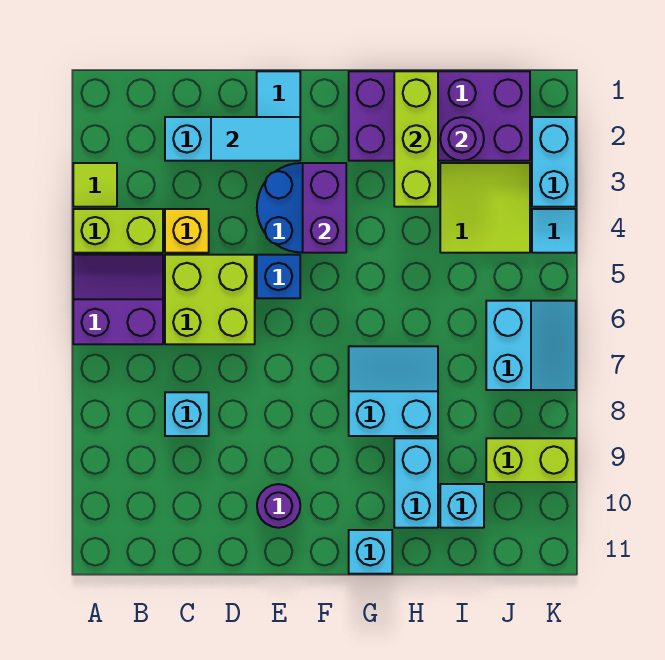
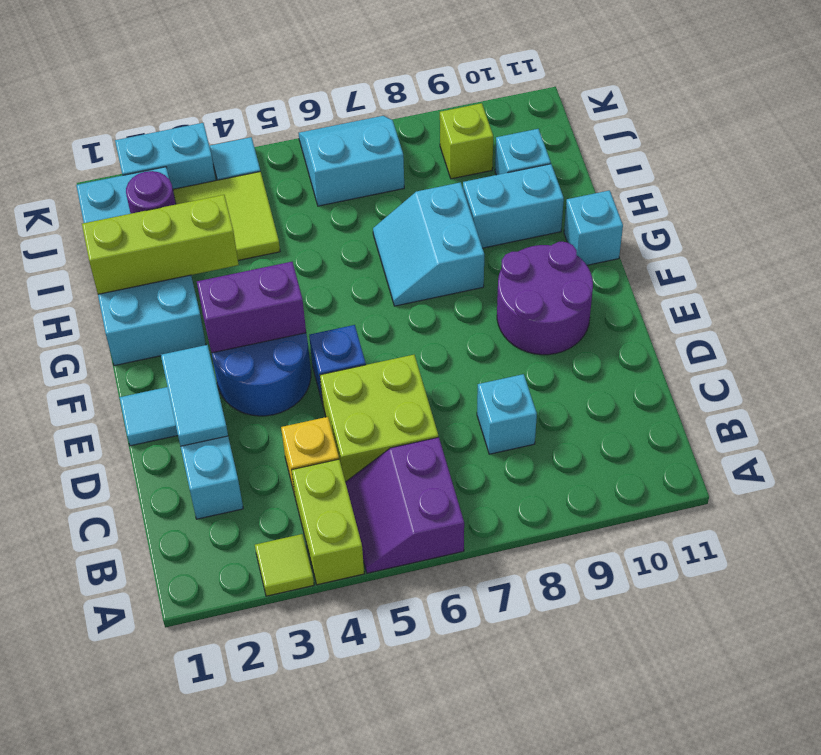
purple round brick E10 level 1 -> purple round brick E9:F10 level 1
purple brick G1:J2 level 1 -> cyan brick G1:J2 level 1
lime brick J9:K9 level 1 -> lime brick J9 level 1

